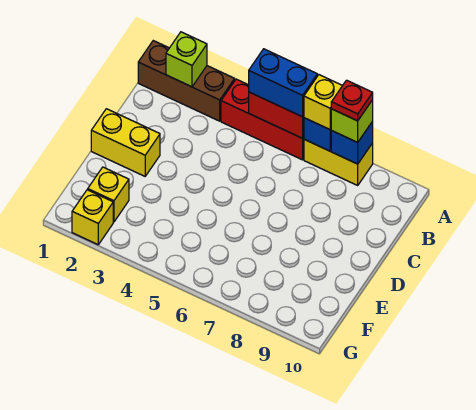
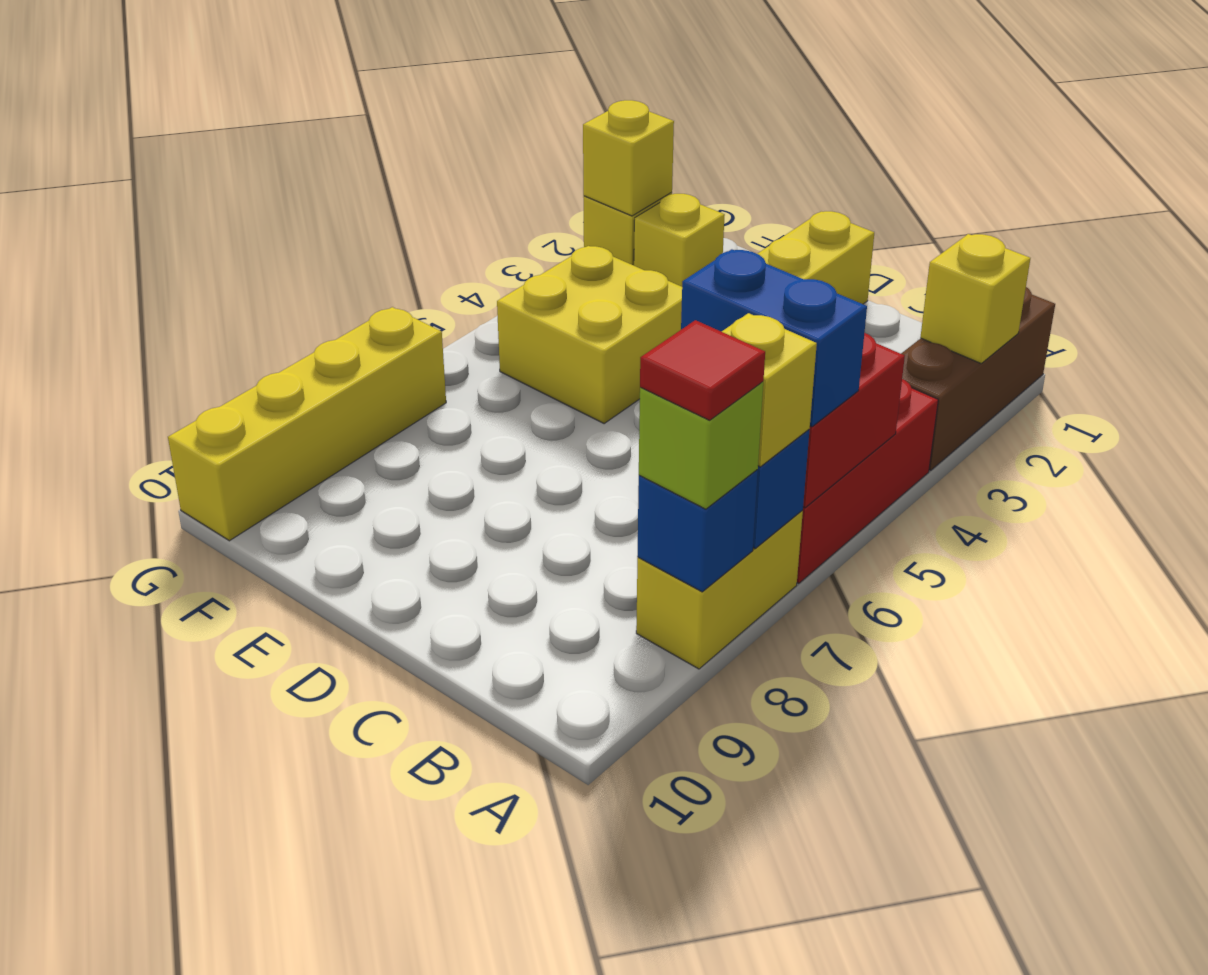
lime brick A2 level 2 -> yellow brick A2 level 2
blue brick A5:A6 level 3 -> blue brick A6:B6 level 3
red plate A8 level 4 -> red tile A8 level 4
none -> yellow brick E4:F5 level 1
none -> yellow brick G2 level 2
none -> yellow brick G7:G10 level 1

